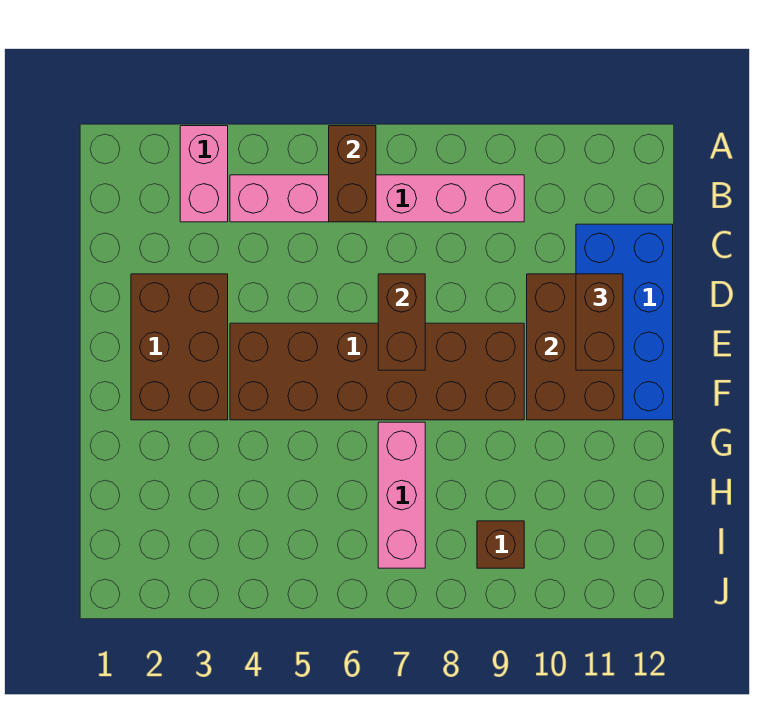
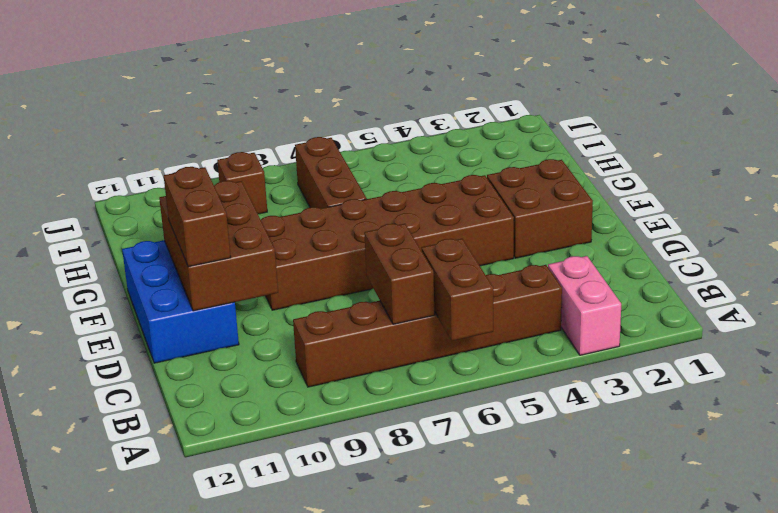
pink brick B4:B9 level 1 -> brown brick B4:B9 level 1
blue brick C11:F12 level 1 -> blue brick D11:F12 level 1
brown brick D2:F3 level 1 -> brown brick E2:F3 level 1
brown brick D7:E7 level 2 -> brown brick B7:C7 level 2
pink brick G7:I7 level 1 -> brown brick G7:I7 level 1

